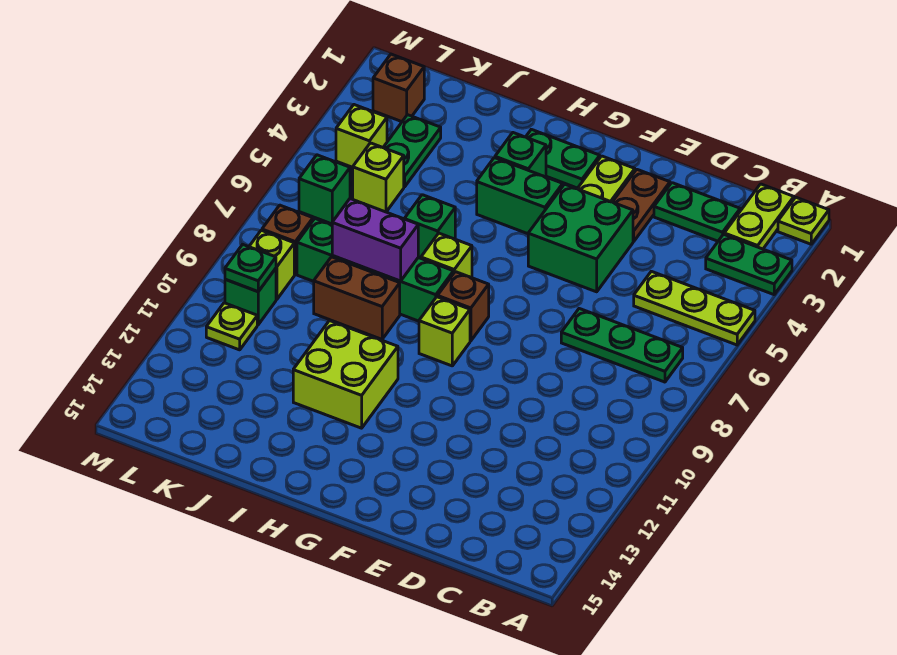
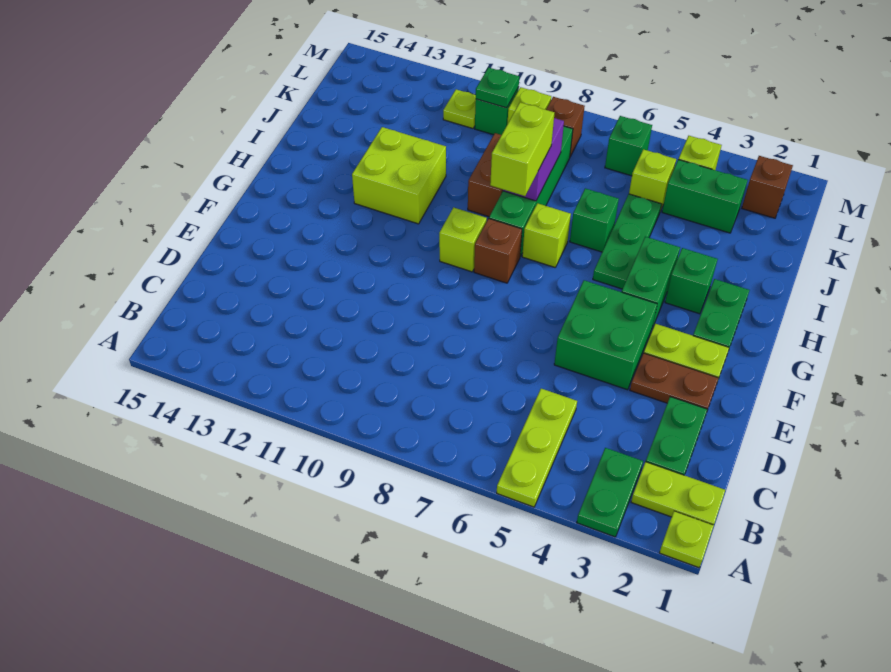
green plate B7:D7 level 1 -> green plate H5:J5 level 1
none -> lime brick H8:I8 level 3
green plate K3:K4 level 1 -> green brick K3:K4 level 1

